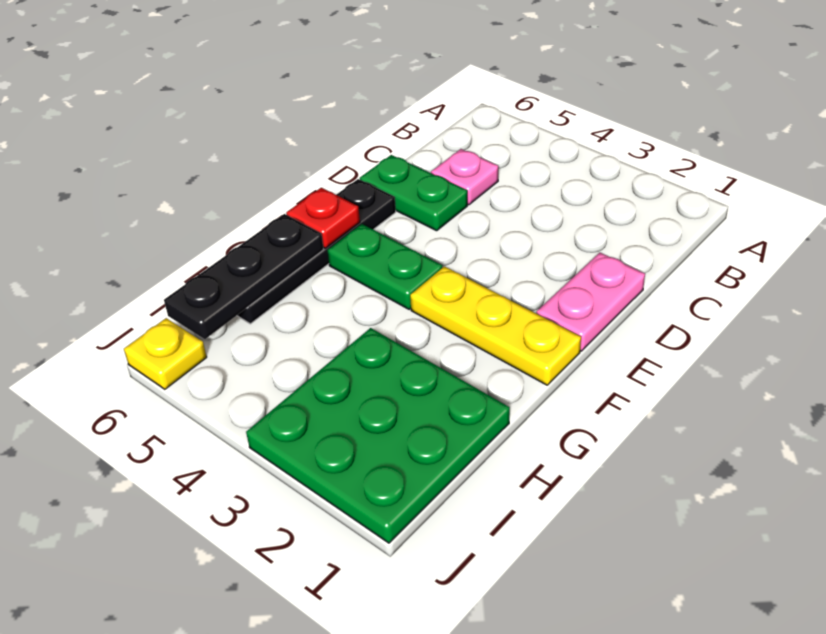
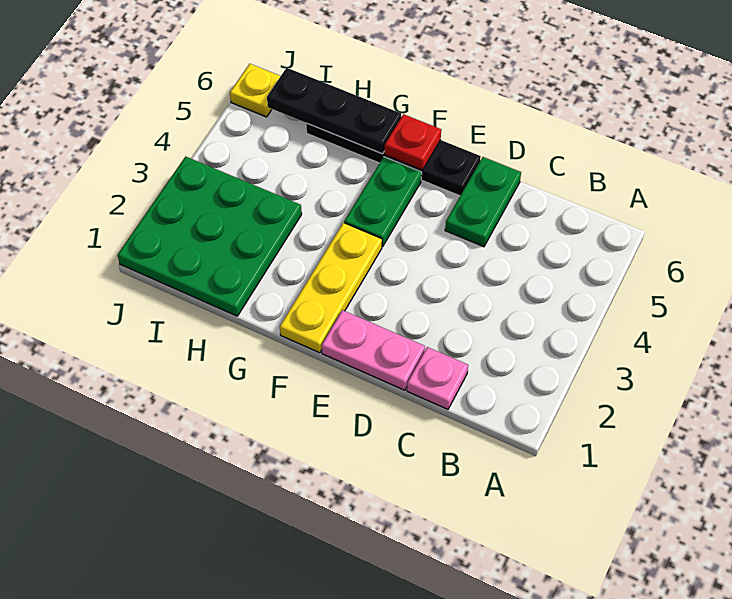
pink plate C5 level 1 -> pink plate C1 level 1

